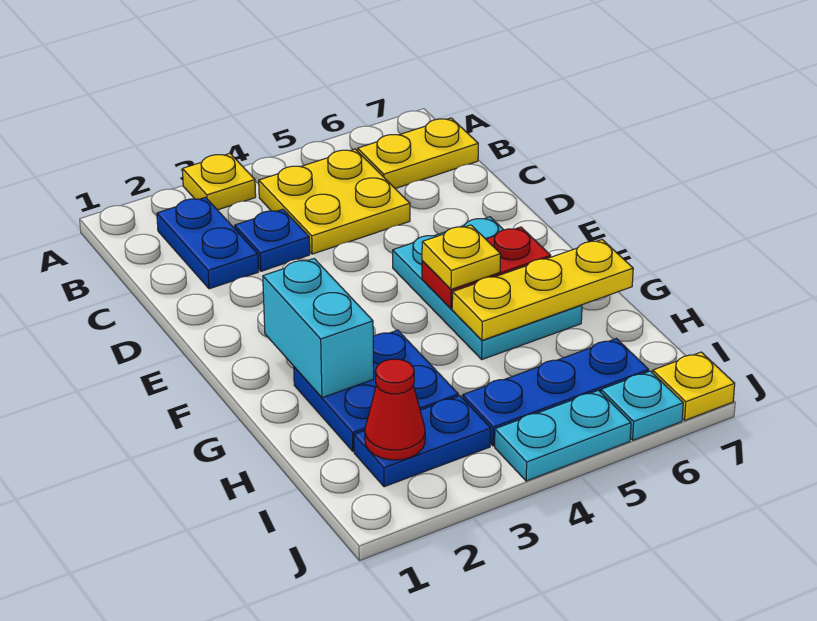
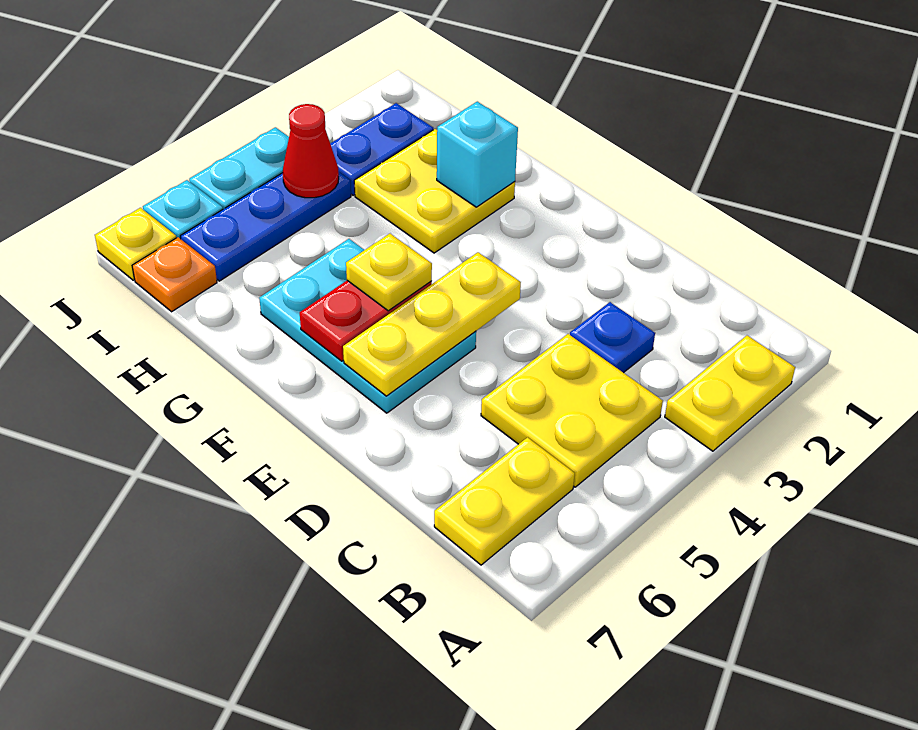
yellow plate A3 level 1 -> yellow plate A2:A3 level 1
blue plate B2:C2 level 1 -> none
cyan brick F2:G2 level 2 -> cyan brick G2 level 2
blue plate G2:H3 level 1 -> yellow plate G2:H3 level 1
yellow plate G5:G7 level 2 -> yellow plate E4:E6 level 2
red cone I2 level 2 -> red cone I4 level 2
none -> orange plate I7 level 1

